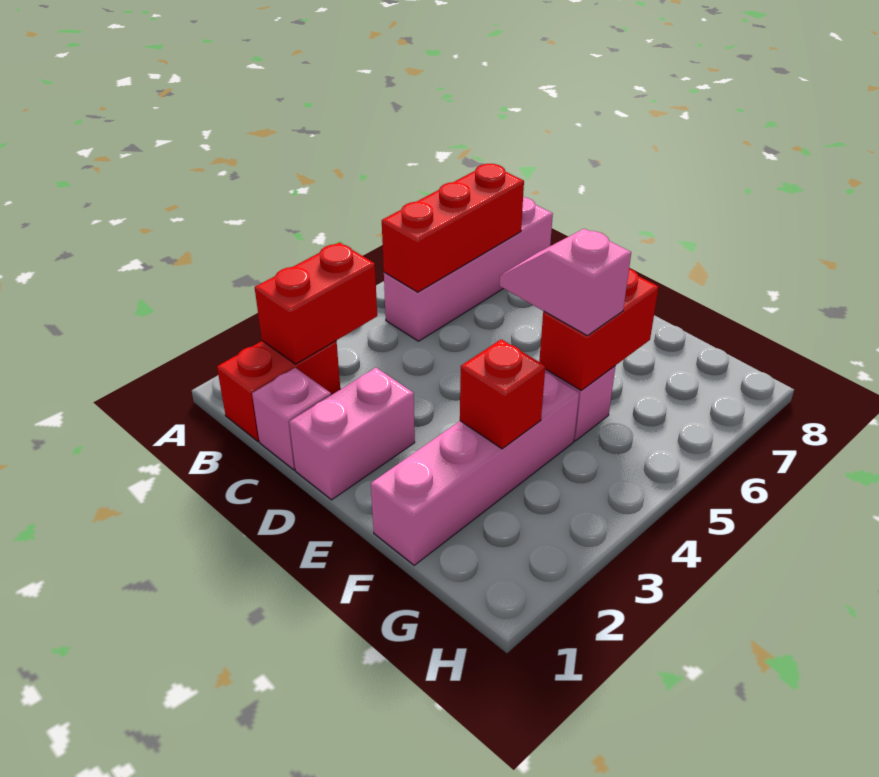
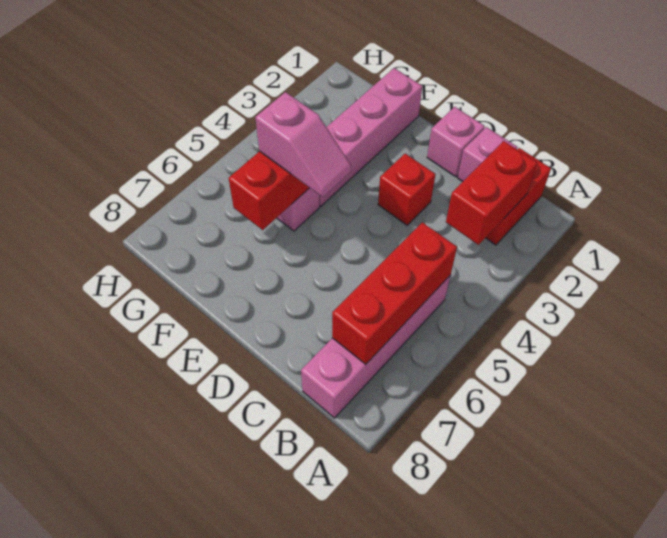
pink brick D1:D2 level 1 -> pink brick D1 level 1
red brick F3 level 2 -> red brick D3 level 1

